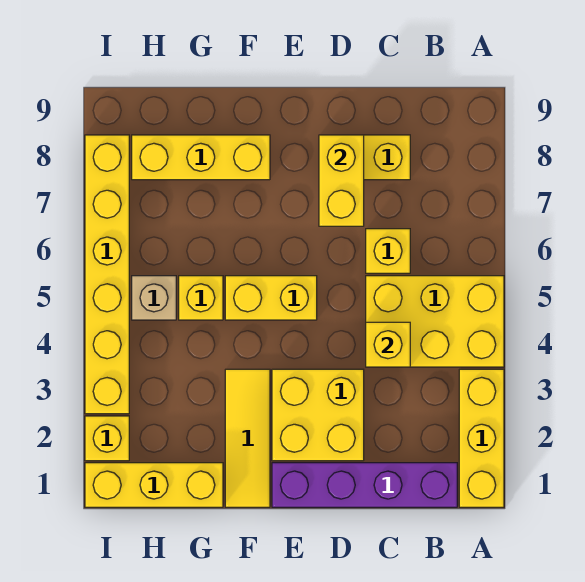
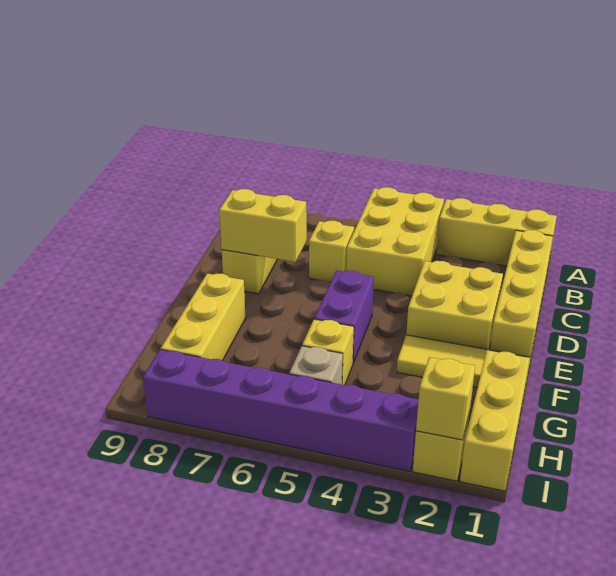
purple brick B1:E1 level 1 -> yellow brick B1:E1 level 1
yellow brick C4 level 2 -> yellow brick I2 level 2
yellow brick E5:F5 level 1 -> purple brick E5:F5 level 1
yellow brick I3:I8 level 1 -> purple brick I3:I8 level 1

